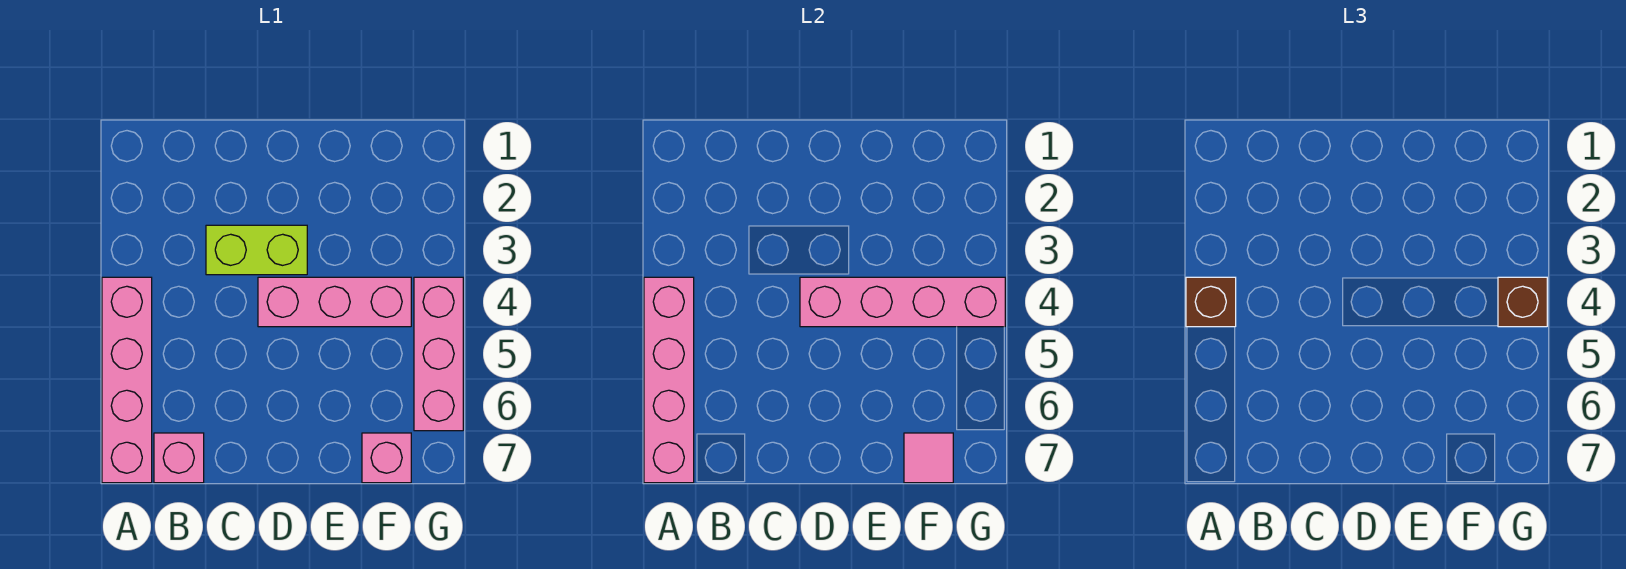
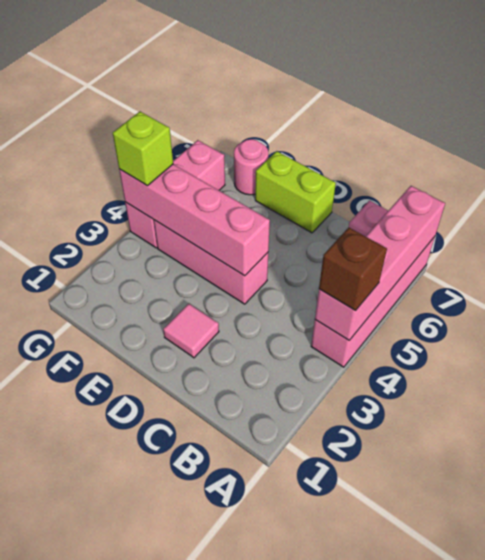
lime brick C3:D3 level 1 -> lime brick D7:E7 level 1
pink brick F7 level 1 -> pink round brick F7 level 1
pink tile F7 level 2 -> pink tile D2 level 1
brown brick G4 level 3 -> lime brick G4 level 3

